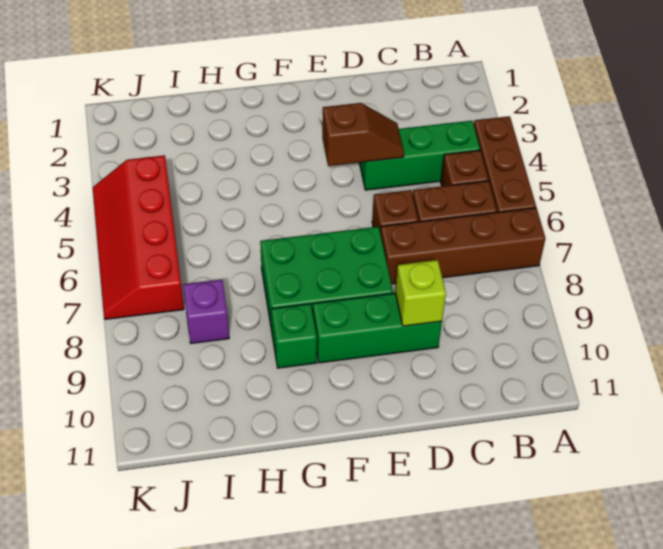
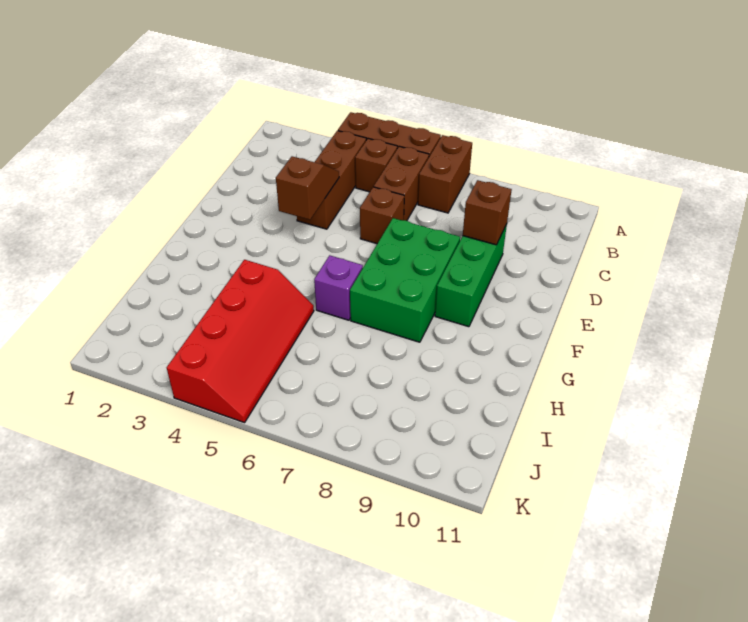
brown brick A7:D7 level 1 -> brown brick A7:B7 level 1
green brick B4:D4 level 1 -> brown brick B4:D4 level 1
lime brick D9 level 2 -> brown brick D9 level 2
green brick G9 level 1 -> none
purple brick I8 level 1 -> purple brick G6 level 1
red slope J4:K7 level 1 top J -> red slope H4:K5 level 1 top 4

